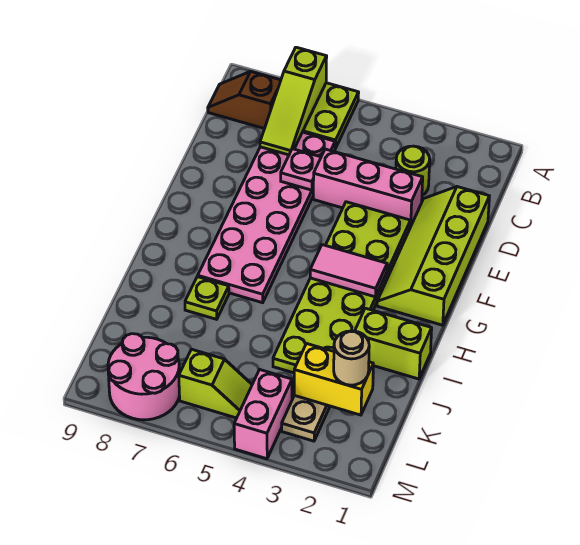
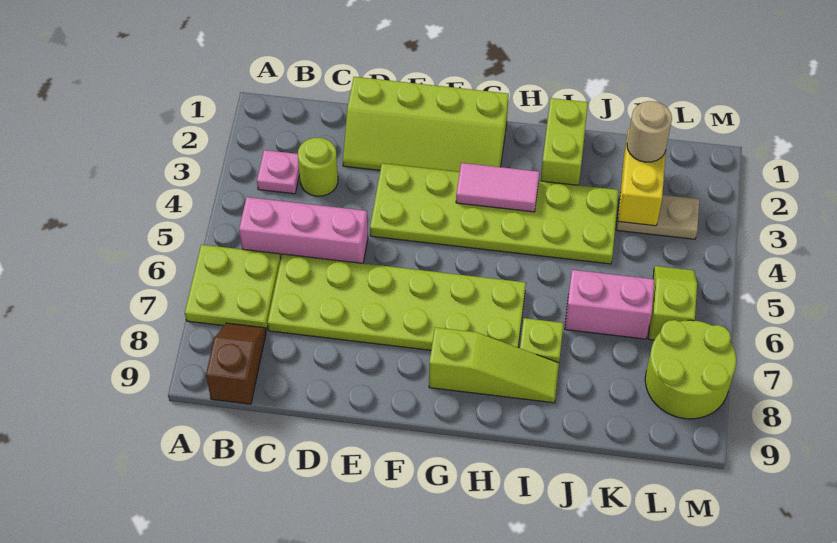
lime slope A7:C7 level 2 top A -> lime slope G8:I8 level 1 top G
brown slope B8:B9 level 1 top 8 -> brown slope B8:B9 level 1 top 9
pink plate C6:H7 level 1 -> lime plate C6:H7 level 1
pink brick D3:D5 level 1 -> pink brick B5:D5 level 1
pink plate D6 level 2 -> pink plate B3 level 1
pink tile G3:G4 level 2 -> pink tile G3:H3 level 2
pink brick L4:M4 level 1 -> pink brick J6:K6 level 1
pink round brick L7:M8 level 1 -> lime round brick L7:M8 level 1

